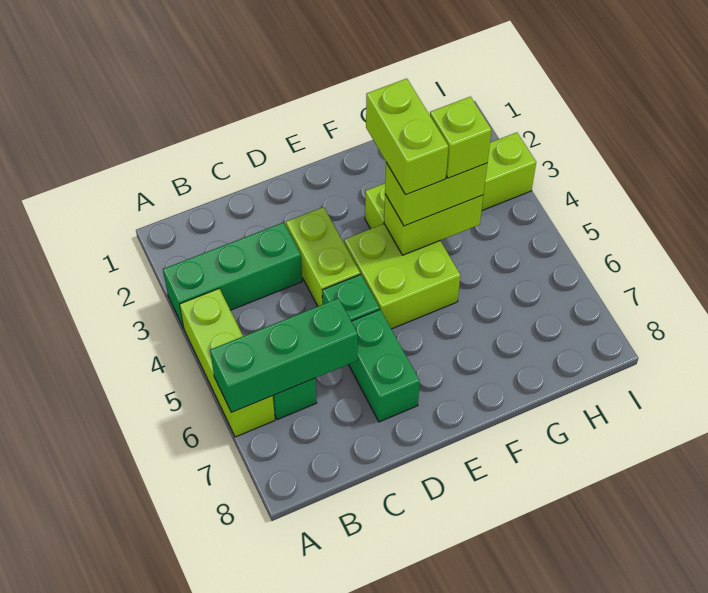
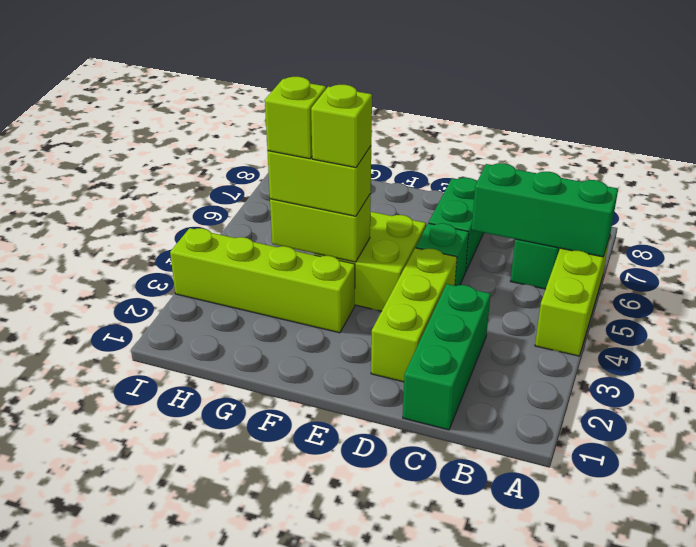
green brick A3:C3 level 1 -> green brick C1:C3 level 1
lime brick D3:D4 level 1 -> lime brick D2:D4 level 1
lime brick F3:F4 level 4 -> lime brick F4 level 4

